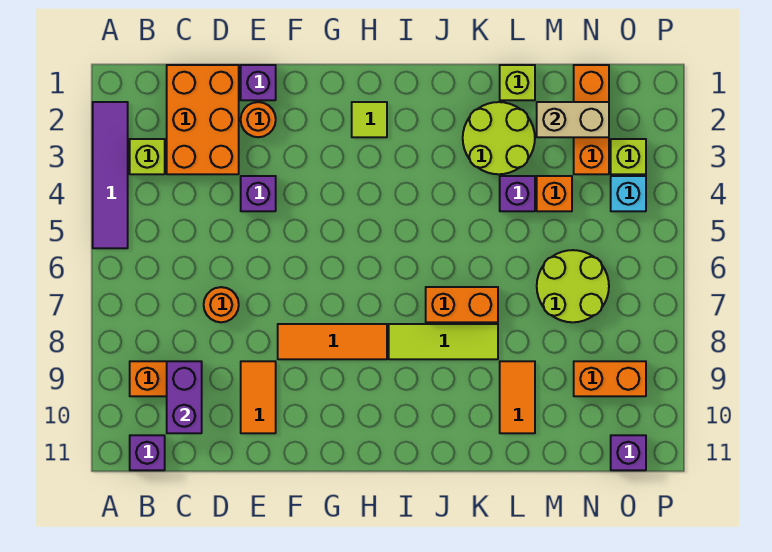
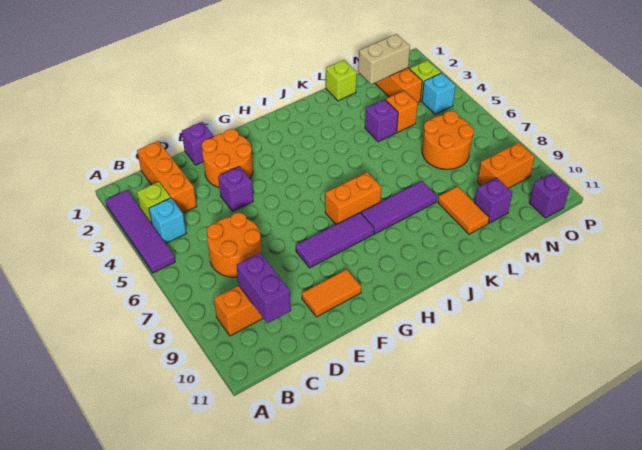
none -> cyan brick B4 level 1
purple brick B11 level 1 -> purple brick M10 level 1
orange brick C1:D3 level 1 -> orange brick C1:C3 level 1
orange round brick D7 level 1 -> orange round brick C6:D7 level 1
orange round brick E2 level 1 -> orange round brick E2:F3 level 1
orange tile E9:E10 level 1 -> orange tile E10:F10 level 1
orange tile F8:H8 level 1 -> purple tile F8:H8 level 1
lime tile H2 level 1 -> none
lime tile I8:K8 level 1 -> purple tile I8:K8 level 1
orange brick J7:K7 level 1 -> orange brick H7:I7 level 1
lime round brick K2:L3 level 1 -> none
lime round brick M6:N7 level 1 -> orange round brick M6:N7 level 1

